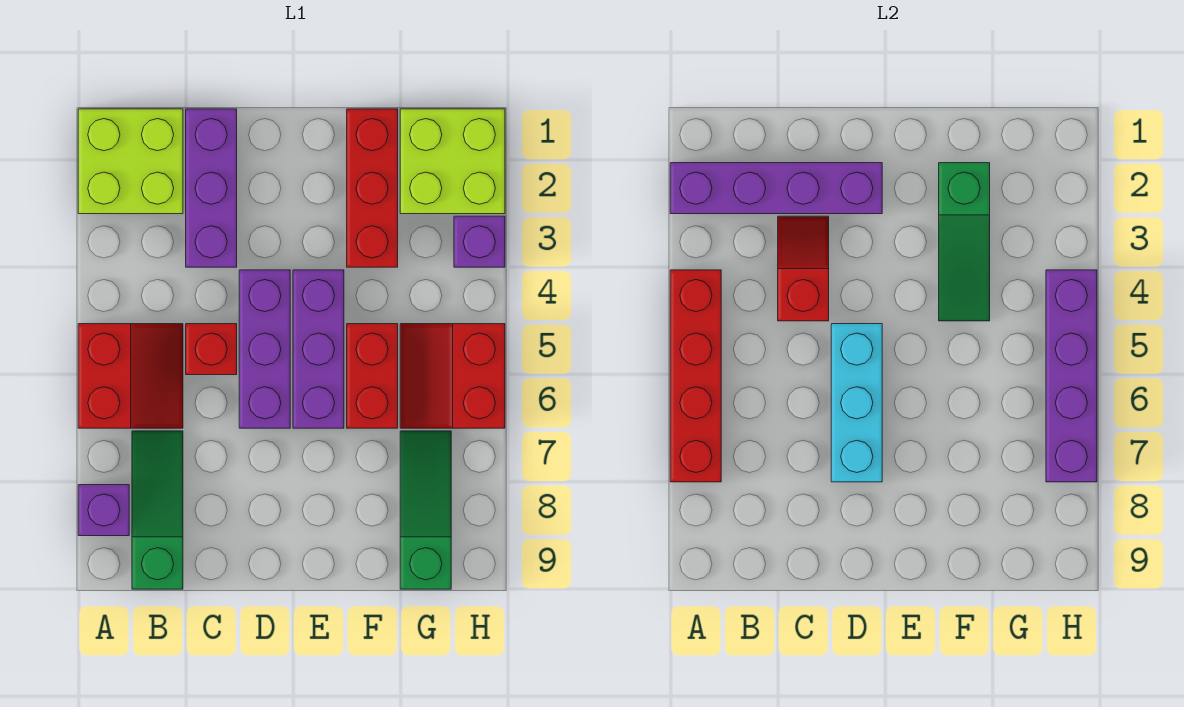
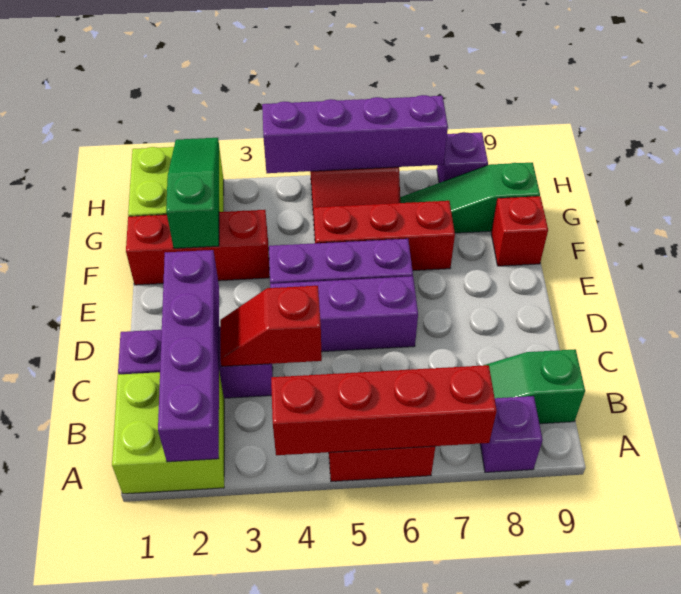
red brick C5 level 1 -> red brick F9 level 1
cyan brick D5:D7 level 2 -> none
green slope F2:F4 level 2 top 2 -> green slope F2:H2 level 2 top F
red brick F5:F6 level 1 -> red brick F5:F7 level 1
purple brick H3 level 1 -> purple brick H8 level 1

